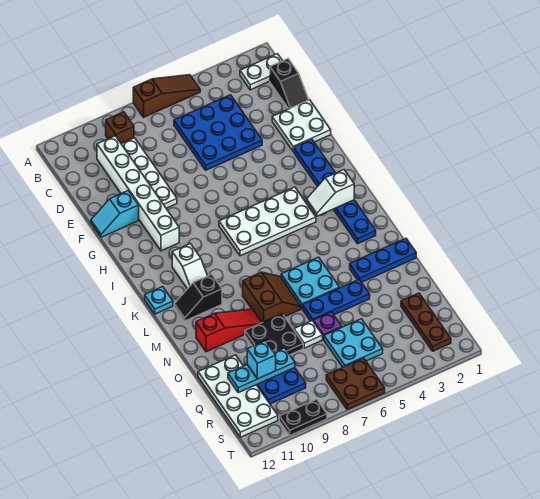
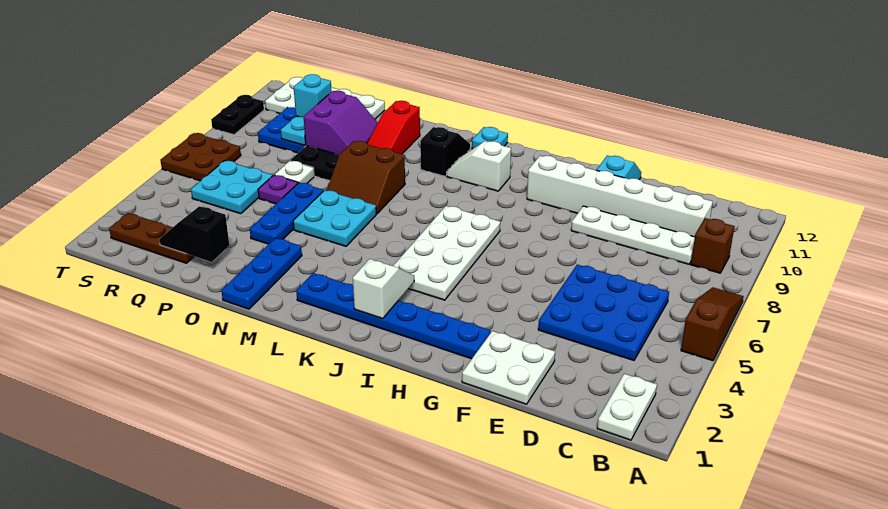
brown slope A5:A7 level 1 top 7 -> brown slope A5:A7 level 1 top 5
black slope C1:D1 level 1 top C -> black slope P2:Q2 level 2 top P
none -> purple slope O9:P10 level 2 top P

